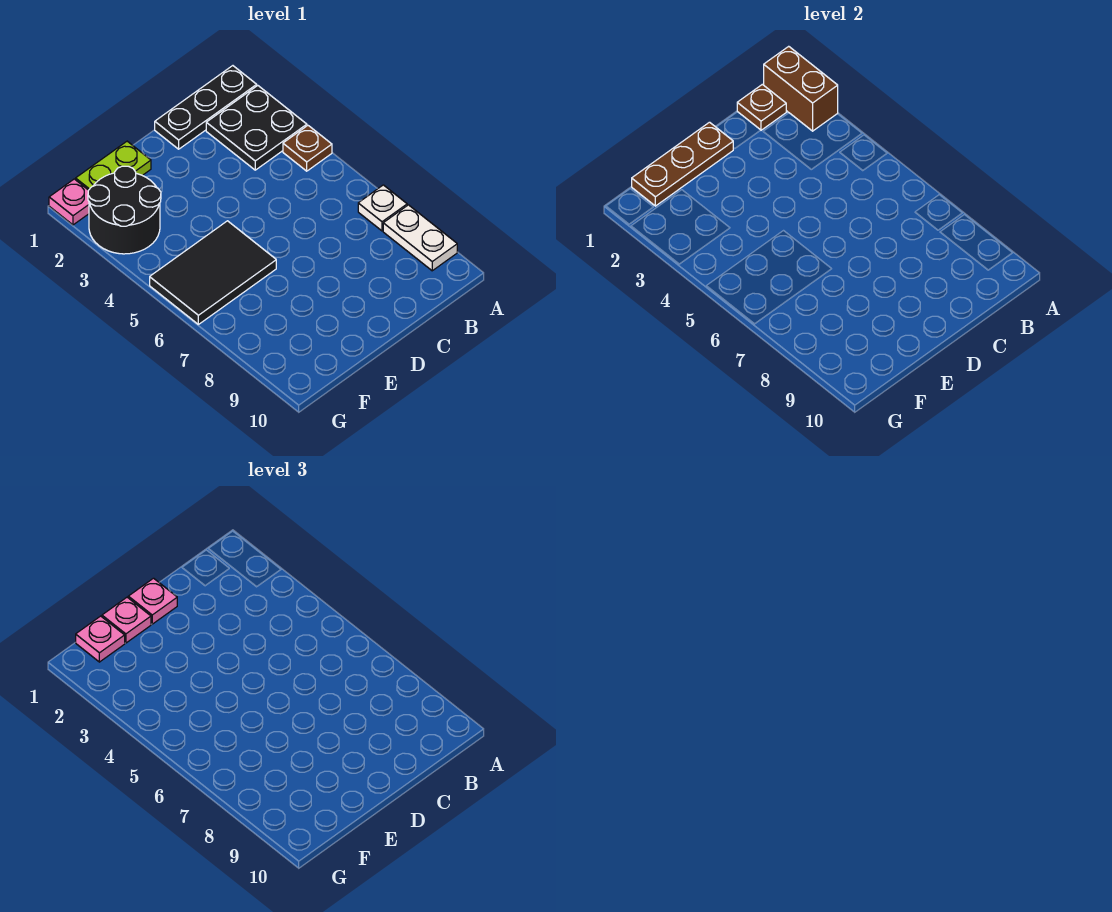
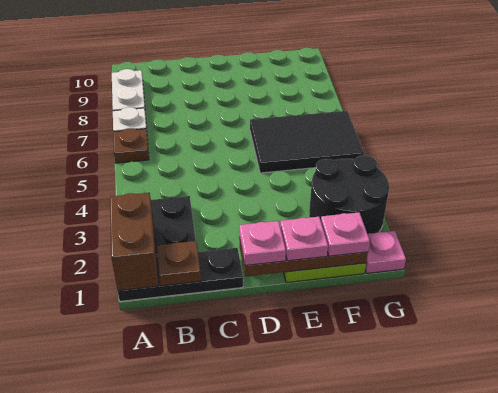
brown plate A4 level 1 -> brown plate A6 level 1

